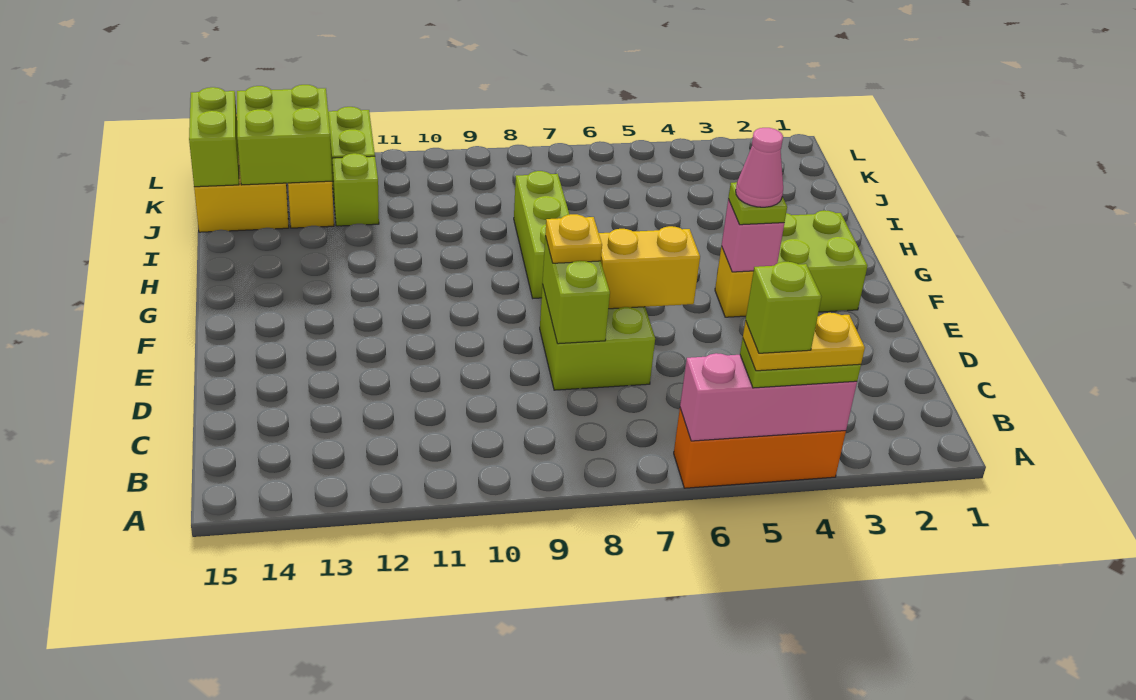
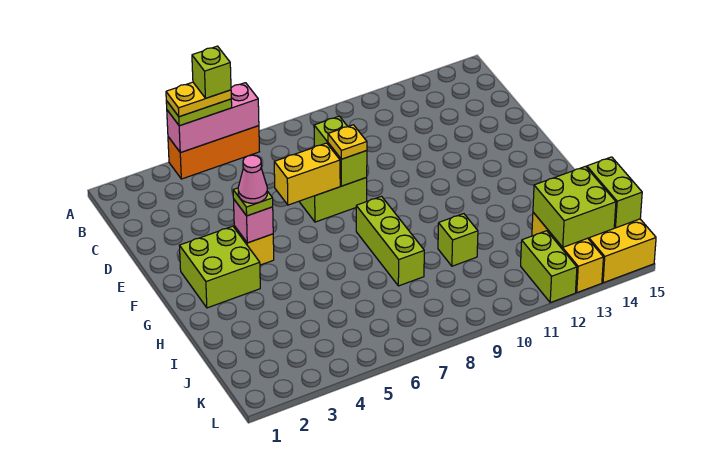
lime brick J12 level 1 -> lime brick I10 level 1

